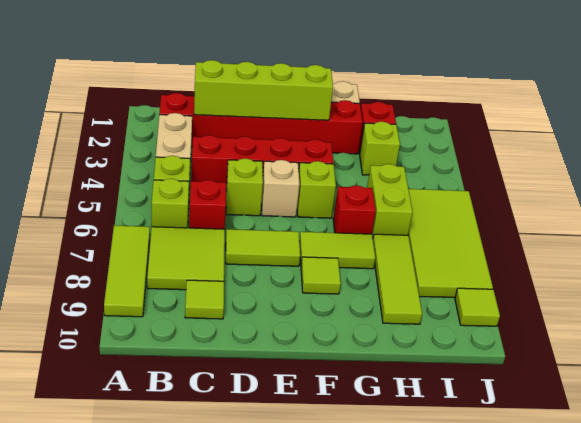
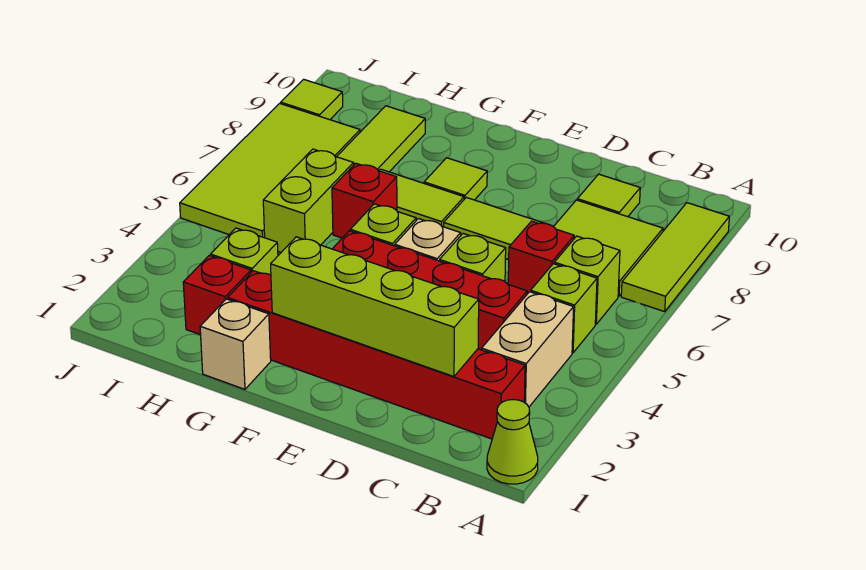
none -> lime cone A1 level 1

